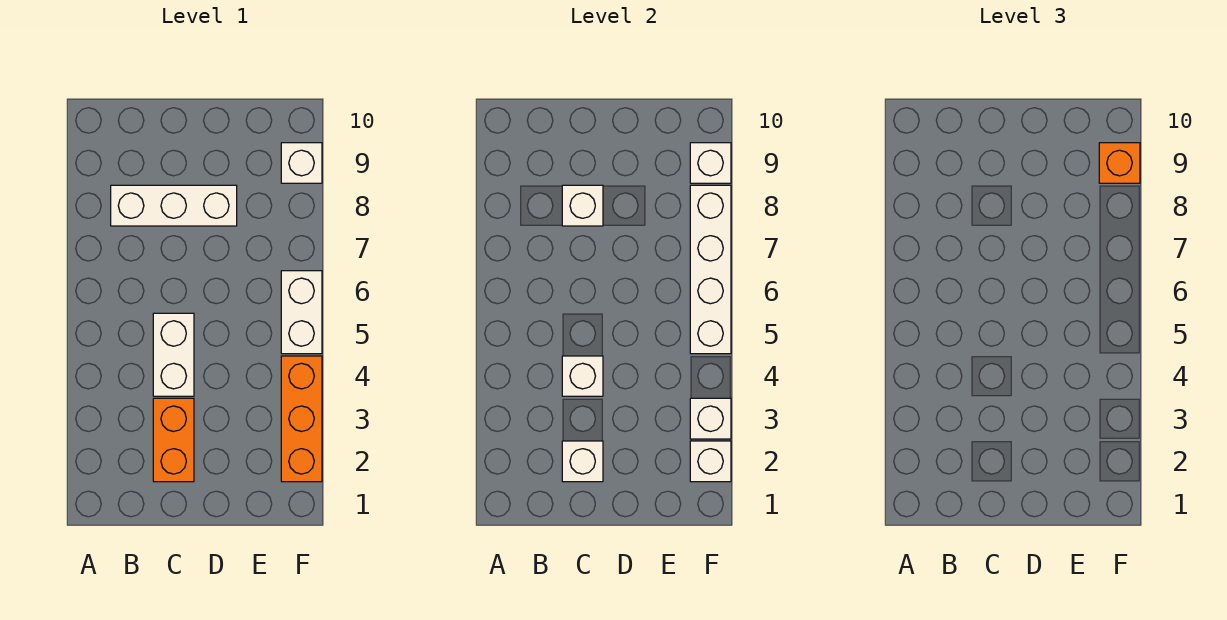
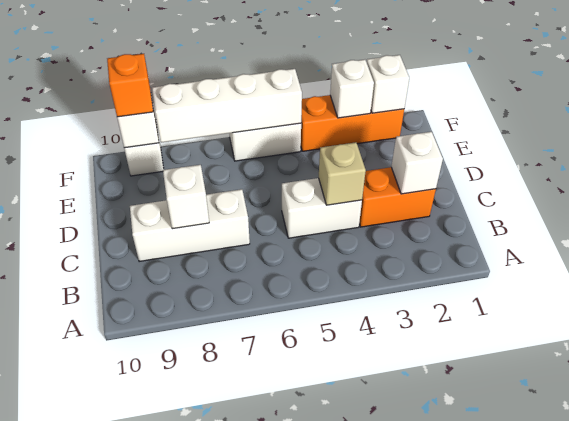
white brick B8:D8 level 1 -> white brick C7:C9 level 1
white brick C4 level 2 -> tan brick C4 level 2

